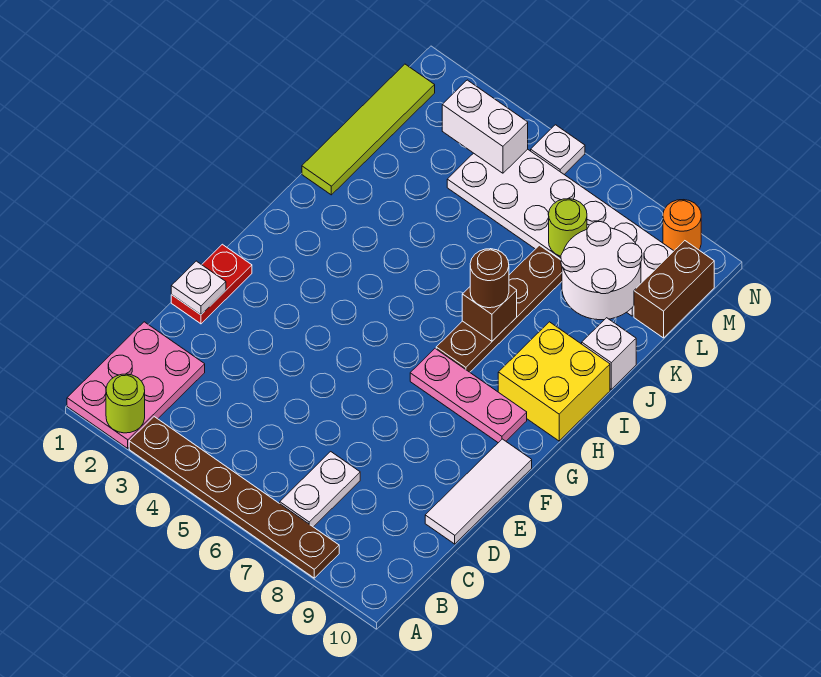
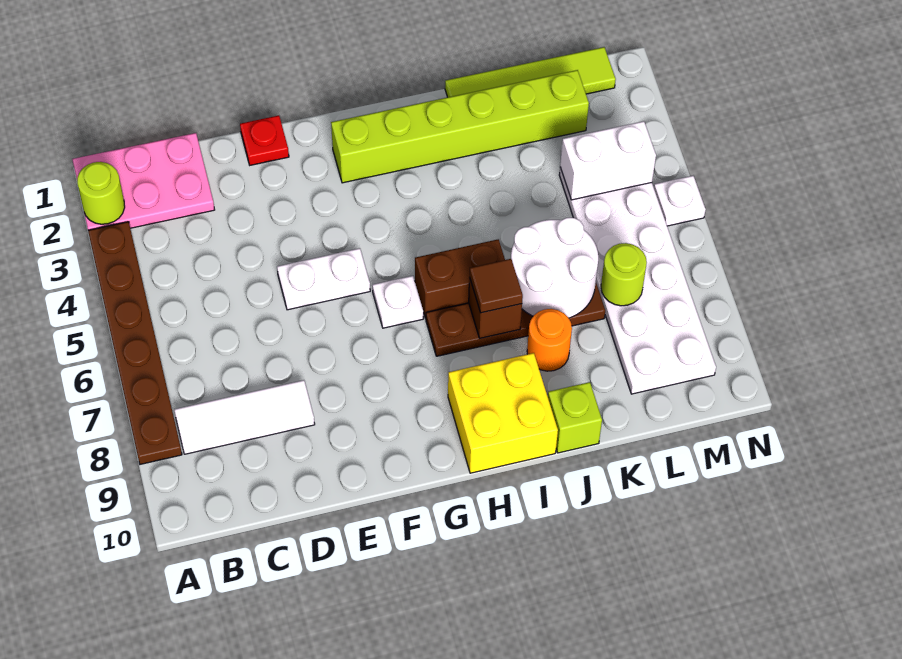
white plate B7:C7 level 1 -> white plate E5:F5 level 1
white tile D10:F10 level 1 -> white tile B8:D8 level 1
red plate E1:F1 level 1 -> red plate E1 level 1
white plate E1 level 2 -> white plate G6 level 1
none -> lime brick G2:L2 level 1
pink plate G7:G9 level 1 -> none
brown round brick I7 level 3 -> brown tile I7 level 3
white brick J10 level 1 -> lime brick J10 level 1
white round brick K8:L9 level 2 -> white round brick J6:K7 level 2
brown brick L10:M10 level 1 -> brown brick H6:I6 level 1
white brick M3:M4 level 2 -> white brick L4:M4 level 2
orange round brick N9 level 1 -> orange round brick J8 level 1

